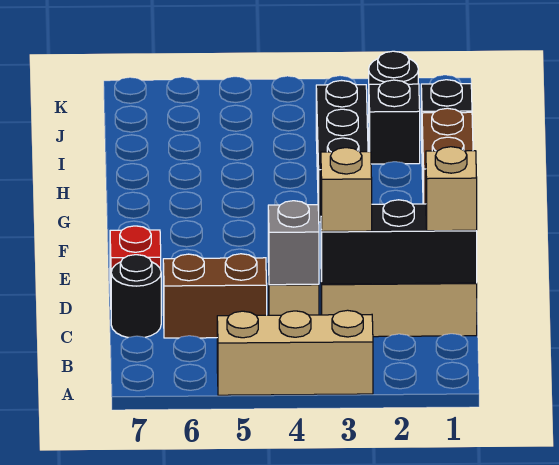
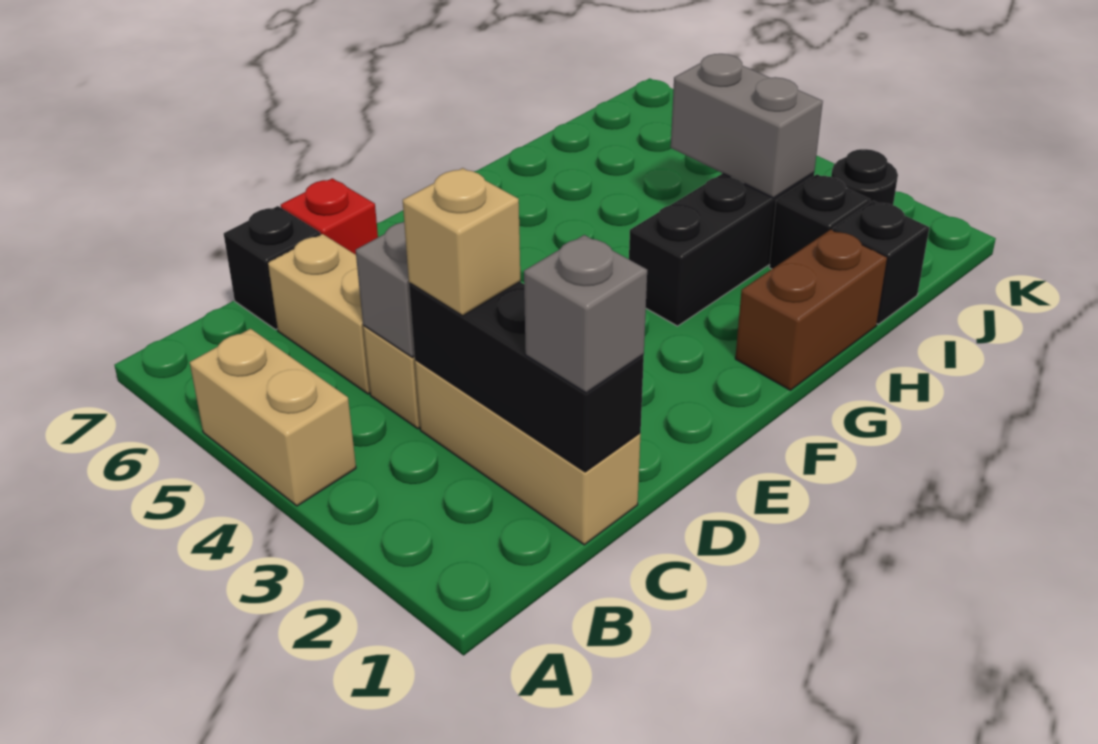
tan brick A3:A5 level 1 -> tan brick A4:A5 level 1
tan brick C1 level 3 -> grey brick C1 level 3
brown brick C5:C6 level 1 -> tan brick C5:C6 level 1
black round brick C7 level 1 -> black brick C7 level 1
none -> grey brick I3:I4 level 2

